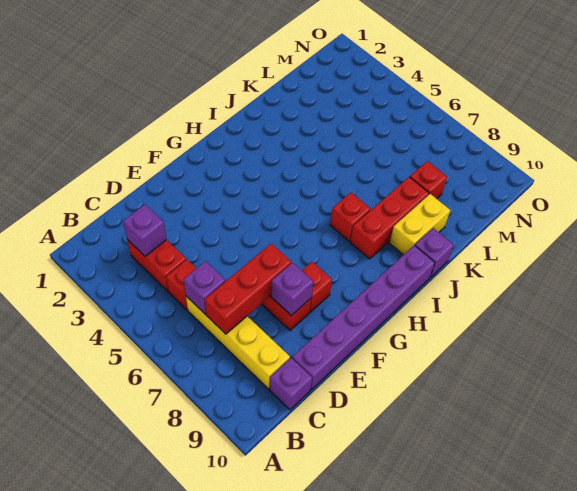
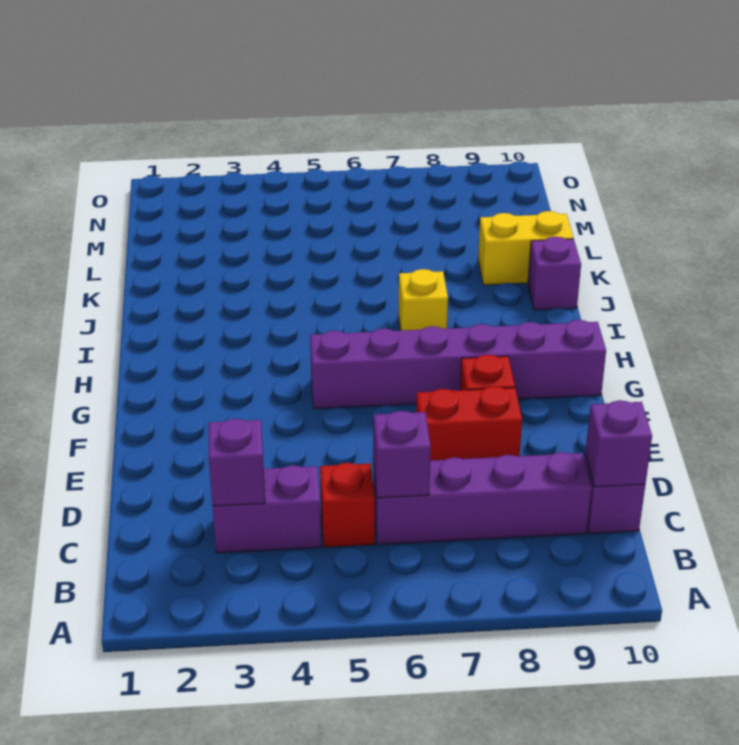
red brick C3:C4 level 1 -> purple brick C3:C4 level 1
yellow brick C6:C9 level 1 -> purple brick C6:C9 level 1
red brick C7:E7 level 2 -> none
purple brick D10:I10 level 1 -> purple brick G5:G10 level 1
purple brick E8 level 2 -> purple brick C10 level 2
red brick I7 level 1 -> yellow brick I7 level 1
red brick I8:K8 level 1 -> none
yellow brick J9:K9 level 1 -> yellow brick K9:K10 level 1
red brick L8 level 1 -> none

